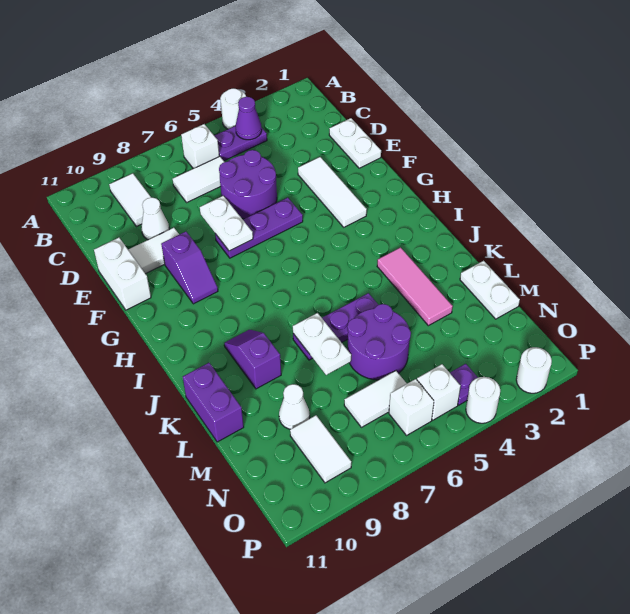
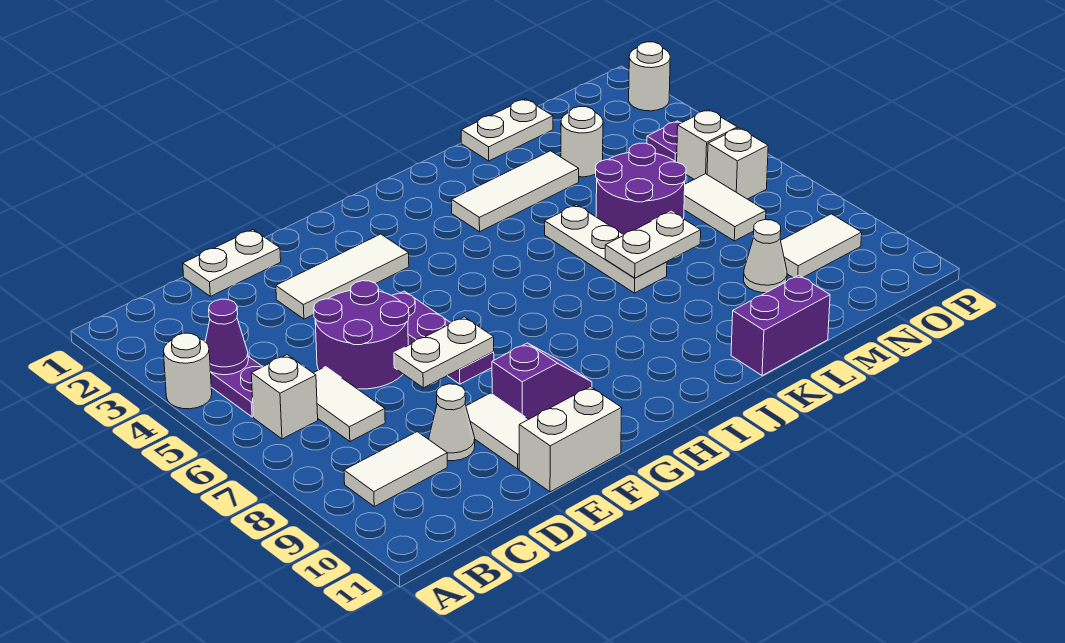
pink tile J3:L3 level 1 -> white tile J3:L3 level 1
purple slope J9:K9 level 1 top K -> none
purple plate K5:K7 level 1 -> white plate K5:K7 level 1
white round brick P4 level 1 -> white round brick M3 level 1

